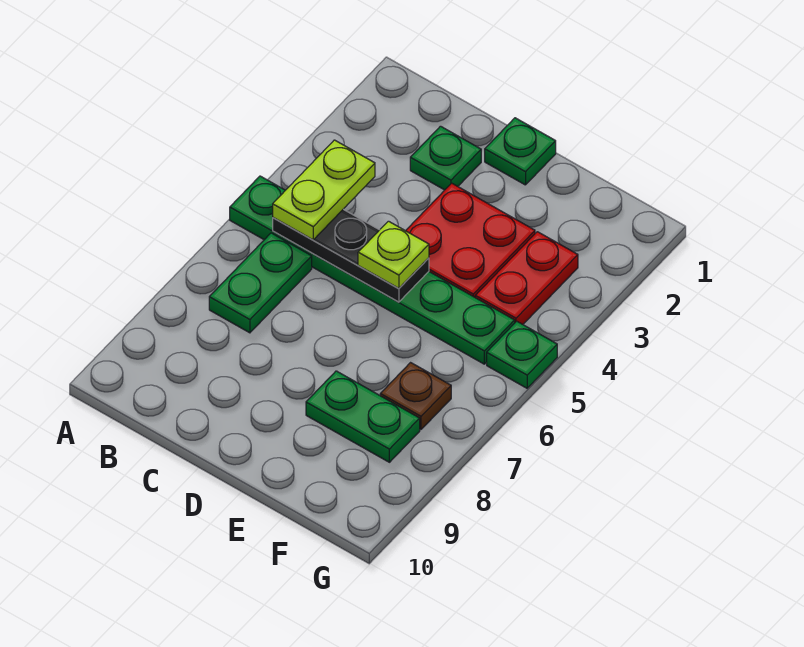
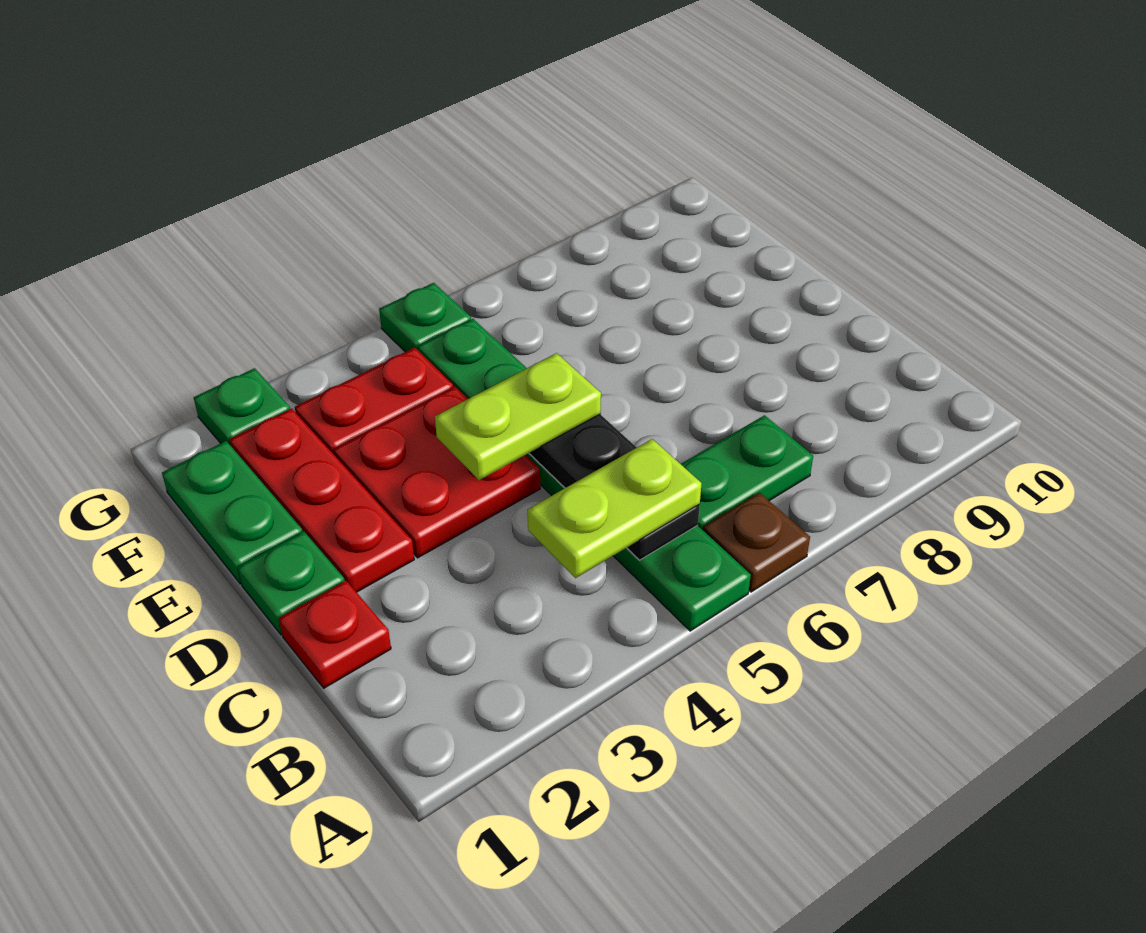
none -> red plate C1 level 1
green plate C2 level 1 -> green plate G2 level 1
none -> red plate D2:F2 level 1
lime plate D5 level 3 -> lime plate D4:D5 level 3
green plate E8:F8 level 1 -> green plate E1:F1 level 1
brown plate F7 level 1 -> brown plate A6 level 1

